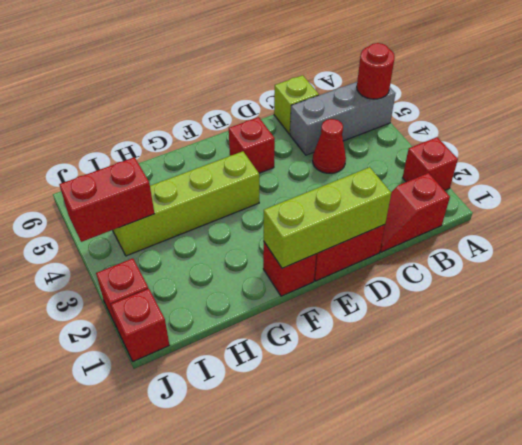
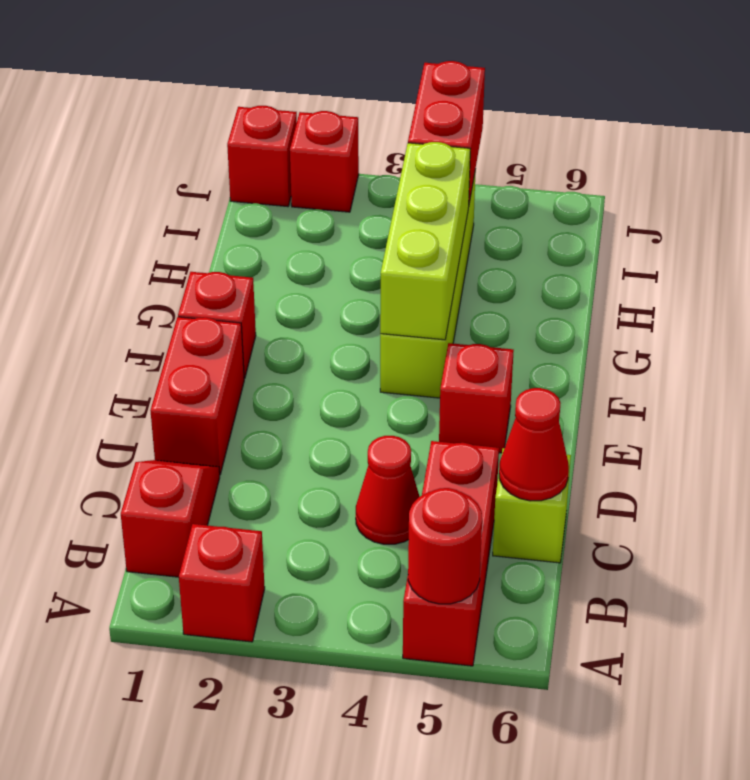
grey brick A5:C5 level 1 -> red brick A5:C5 level 1
none -> red cone C6 level 2
lime brick D1:F1 level 2 -> lime brick F4:H4 level 2

